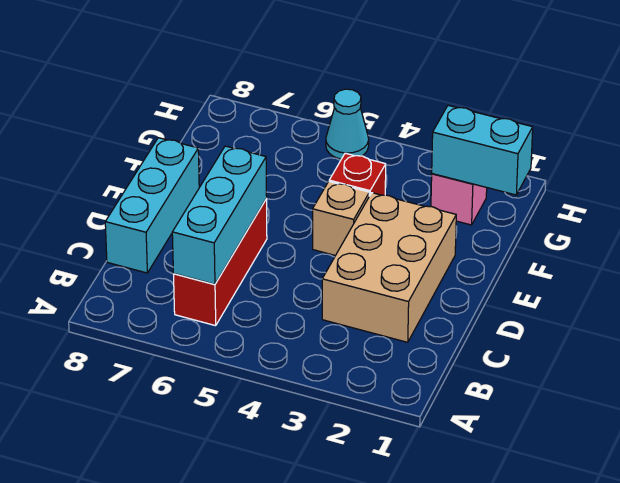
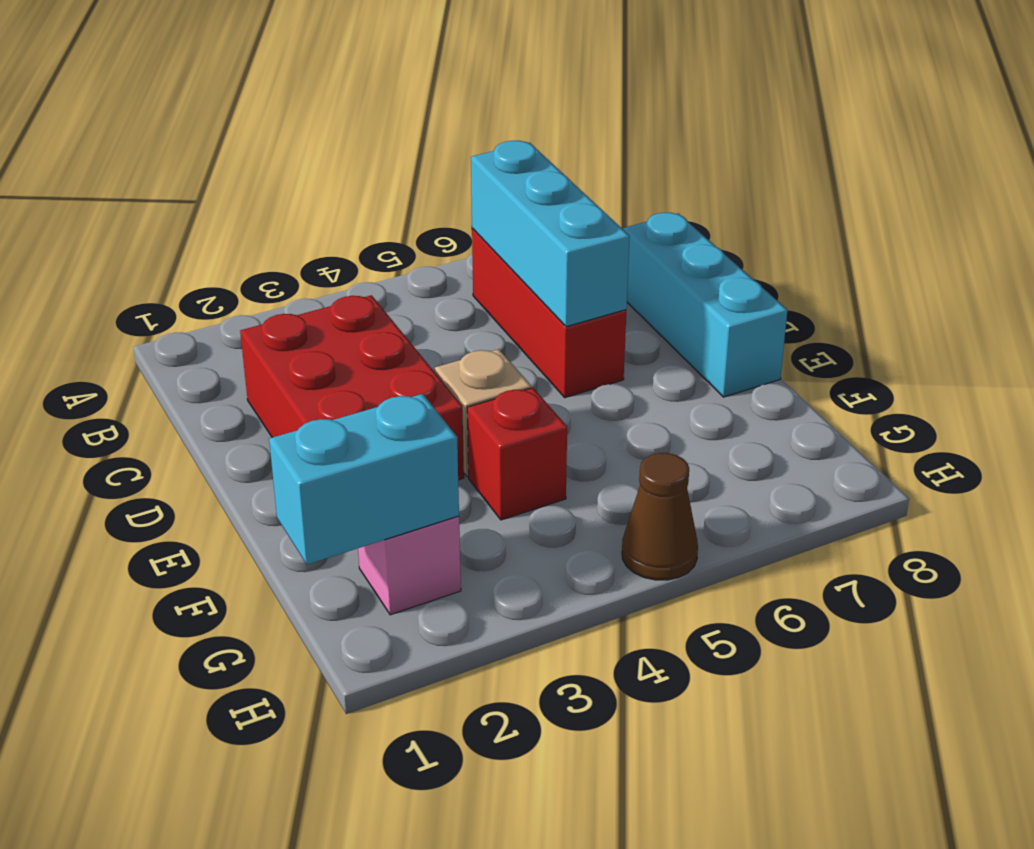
tan brick C2:E3 level 1 -> red brick C2:E3 level 1
cyan cone H5 level 1 -> brown cone H5 level 1

